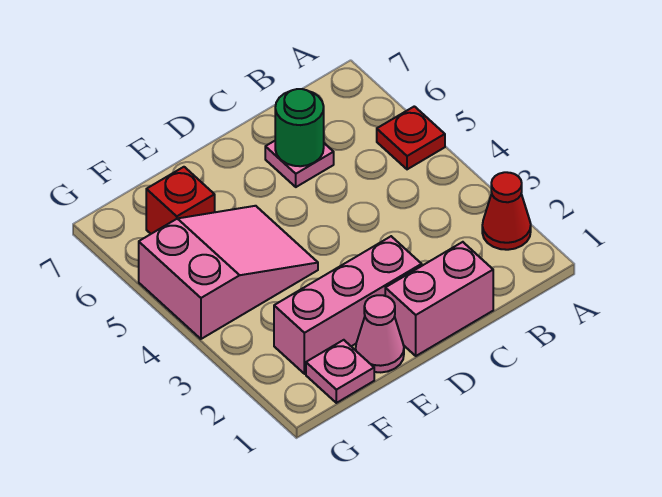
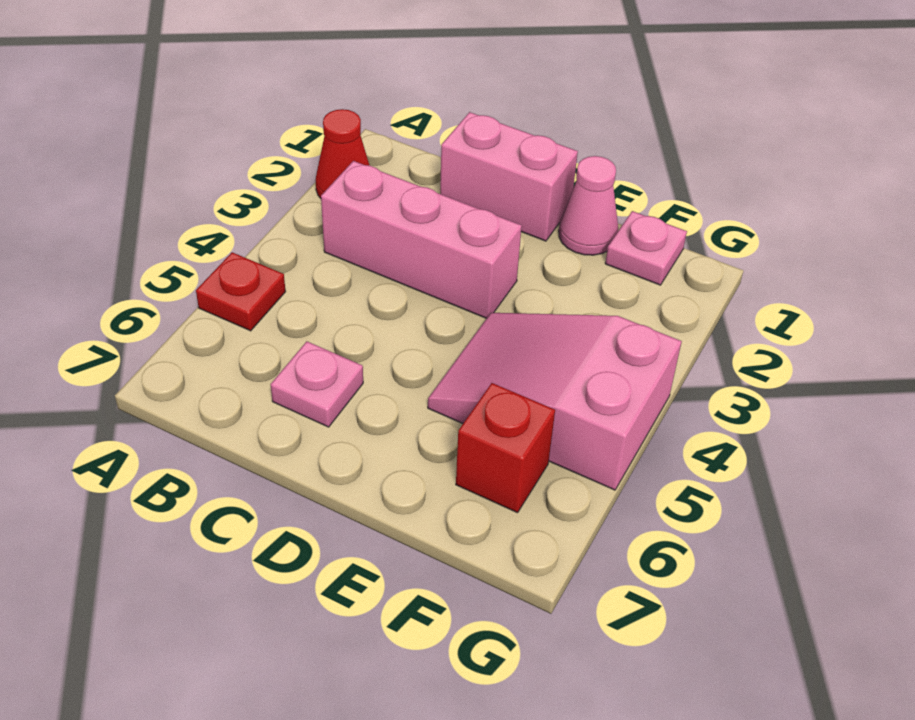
green round brick C6 level 2 -> none
pink brick D2:F2 level 1 -> pink brick B3:D3 level 1

